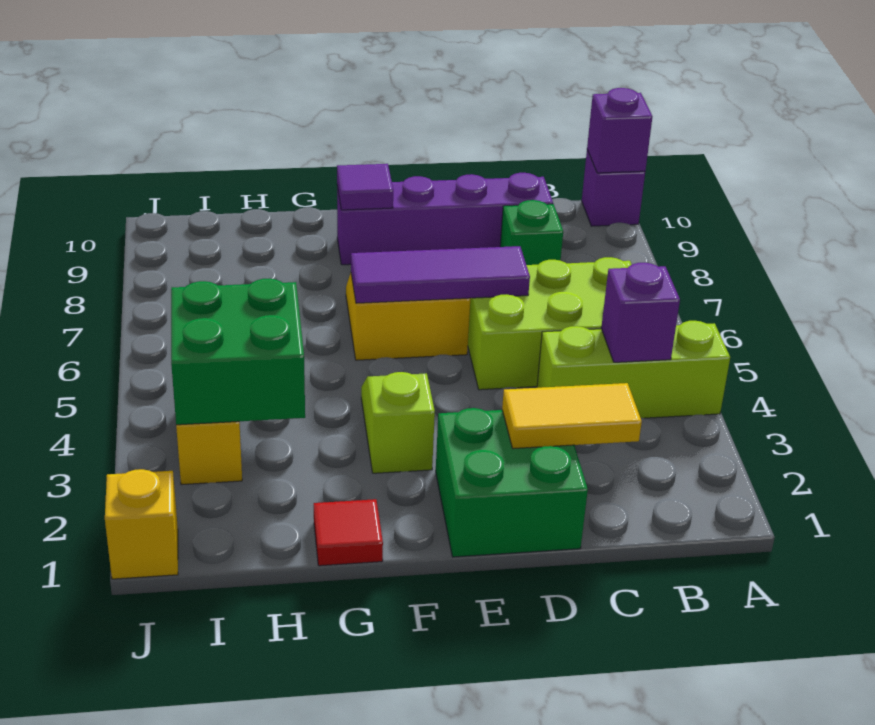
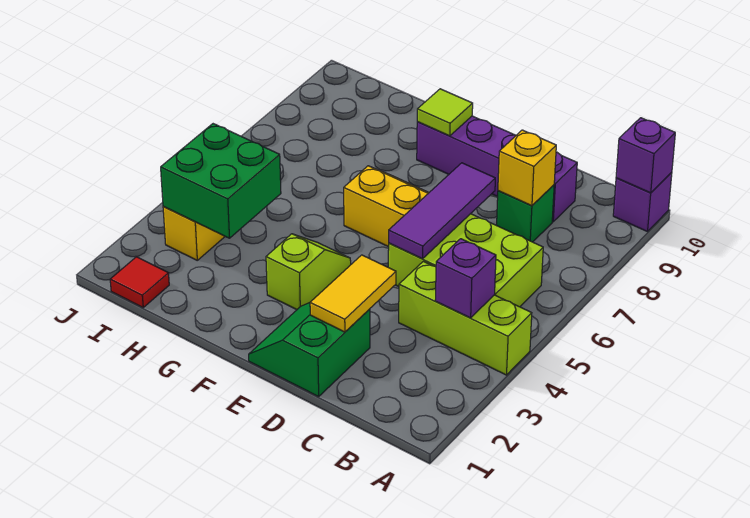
yellow tile C2:D2 level 2 -> yellow tile D2:D3 level 2
green brick D1:E2 level 1 -> green slope D1:E2 level 1 top D
purple tile D6:F6 level 2 -> purple tile D5:D7 level 2
purple tile F9 level 2 -> lime tile F9 level 2
red tile G1 level 1 -> red tile I1 level 1
yellow brick J1 level 1 -> yellow brick C8 level 2

